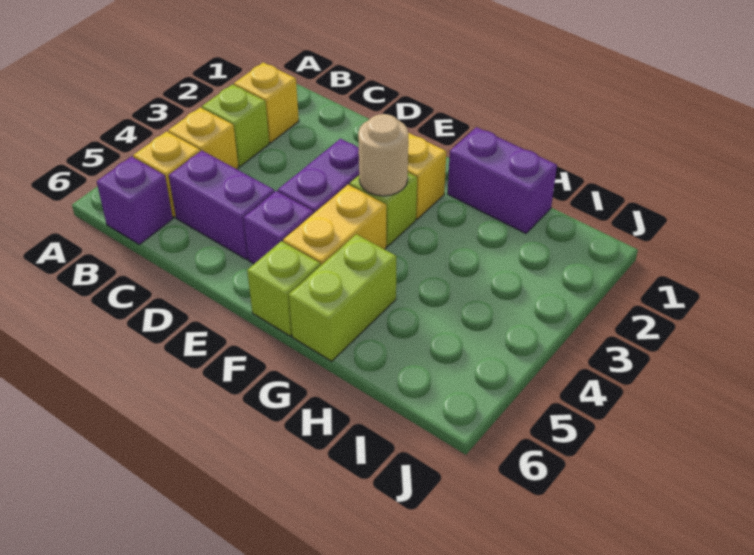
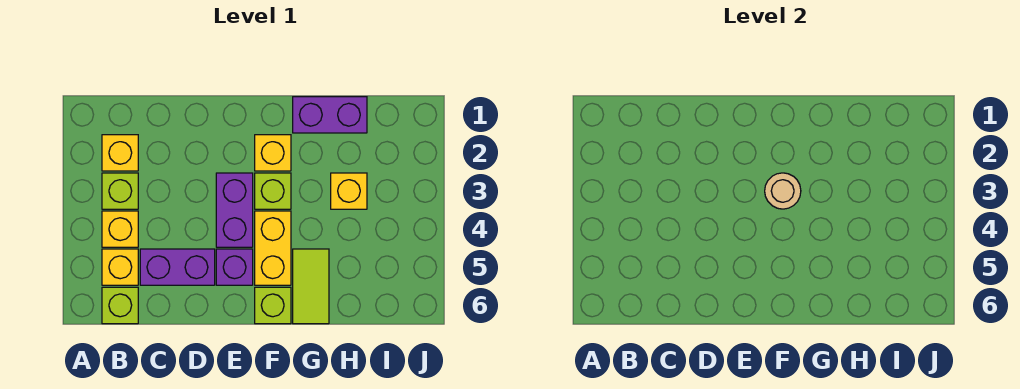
purple brick B6 level 1 -> lime brick B6 level 1
lime brick G5:G6 level 1 -> lime tile G5:G6 level 1
none -> yellow brick H3 level 1

